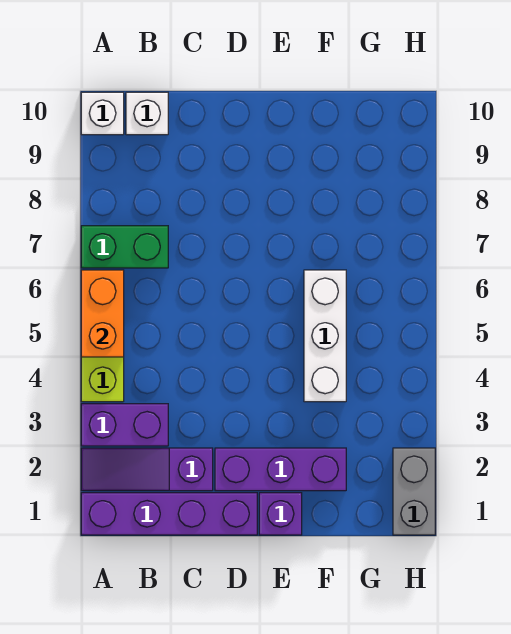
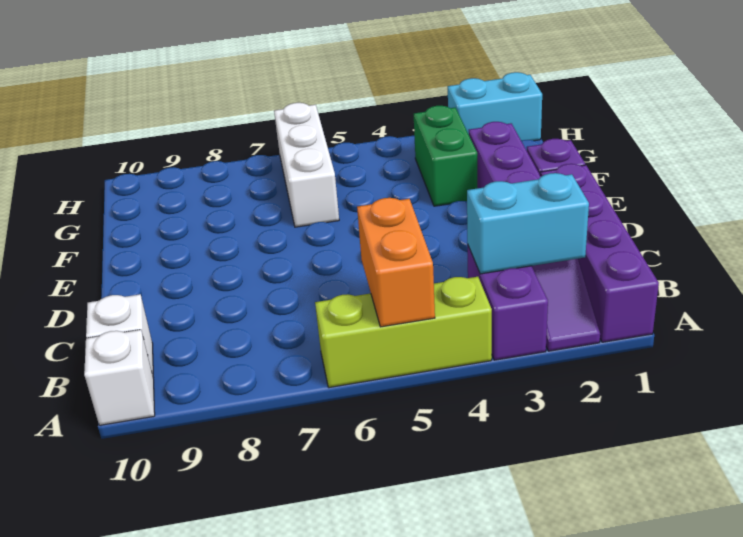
orange brick A5:A6 level 2 -> orange brick A5:B5 level 2
green brick A7:B7 level 1 -> green brick F3:G3 level 1
none -> cyan brick B2:B3 level 2
white brick F4:F6 level 1 -> white brick F6:H6 level 1
grey brick H1:H2 level 1 -> cyan brick H1:H2 level 1

